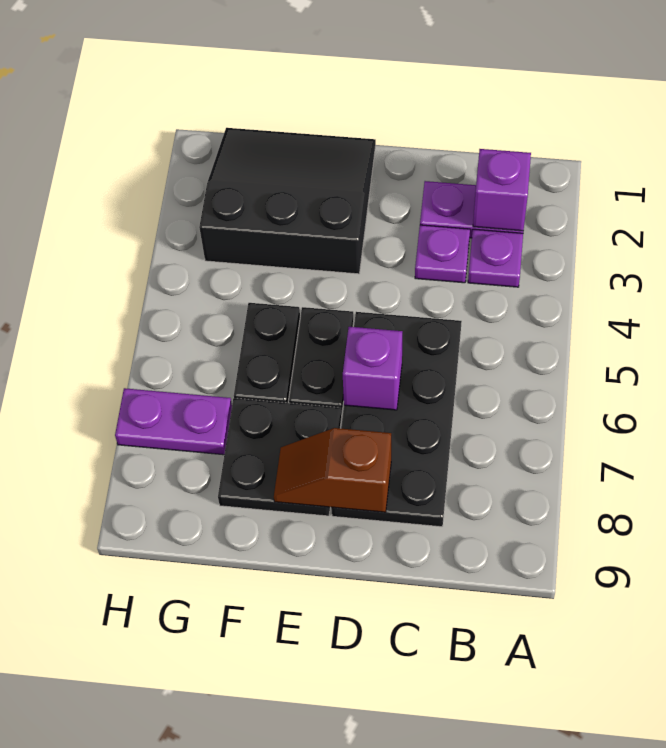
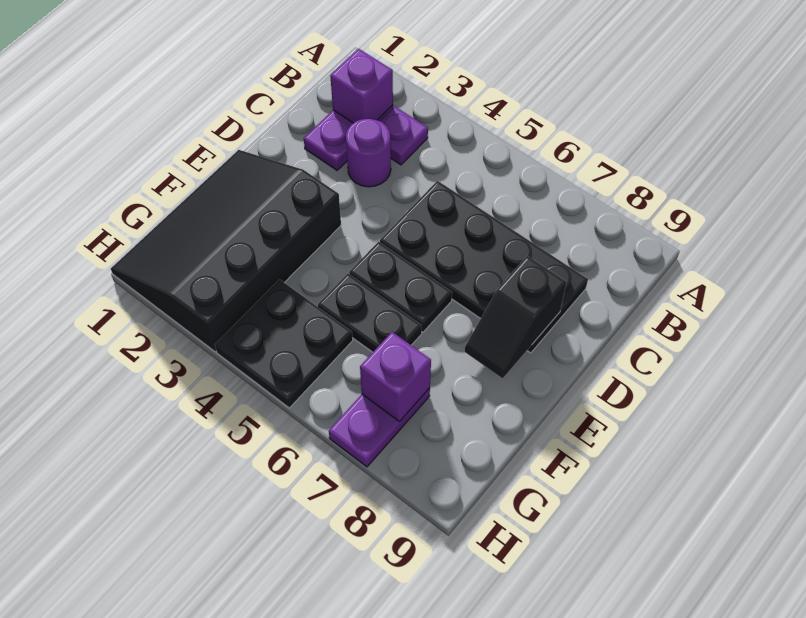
purple plate C3 level 1 -> purple round brick C3 level 1
purple brick D6 level 2 -> purple brick G7 level 2
brown slope D8:E8 level 2 top D -> black slope D8:E8 level 2 top D
black slope E1:G3 level 1 top 3 -> black slope E1:H3 level 1 top 3
black plate E7:F8 level 1 -> black plate G4:H5 level 1

